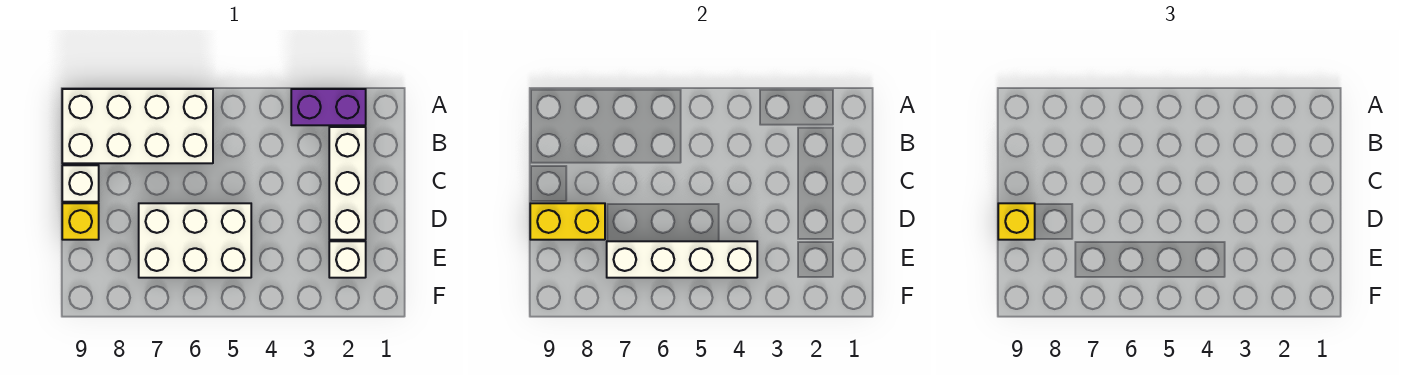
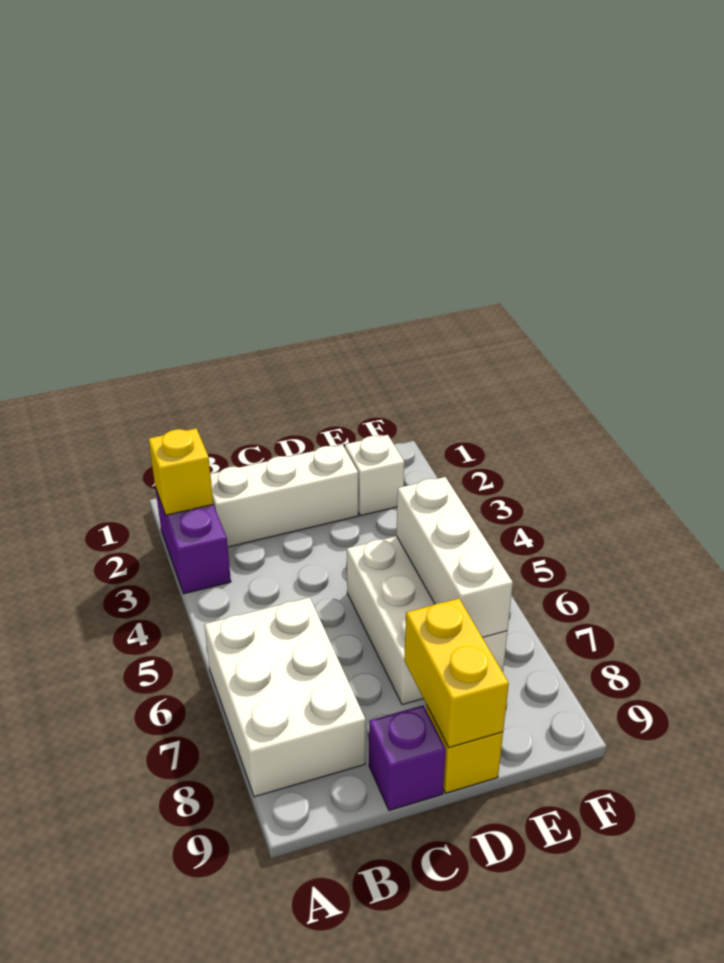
white brick A6:B9 level 1 -> white brick A6:B8 level 1
white brick C9 level 1 -> purple brick C9 level 1
yellow brick D9 level 3 -> yellow brick A2 level 2
white brick E4:E7 level 2 -> white brick E5:E7 level 2

